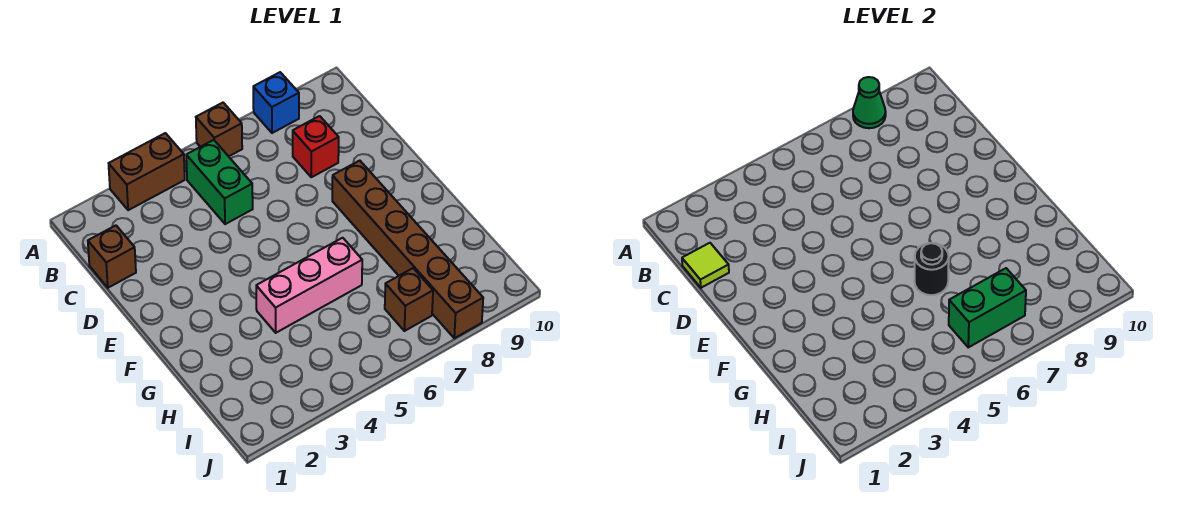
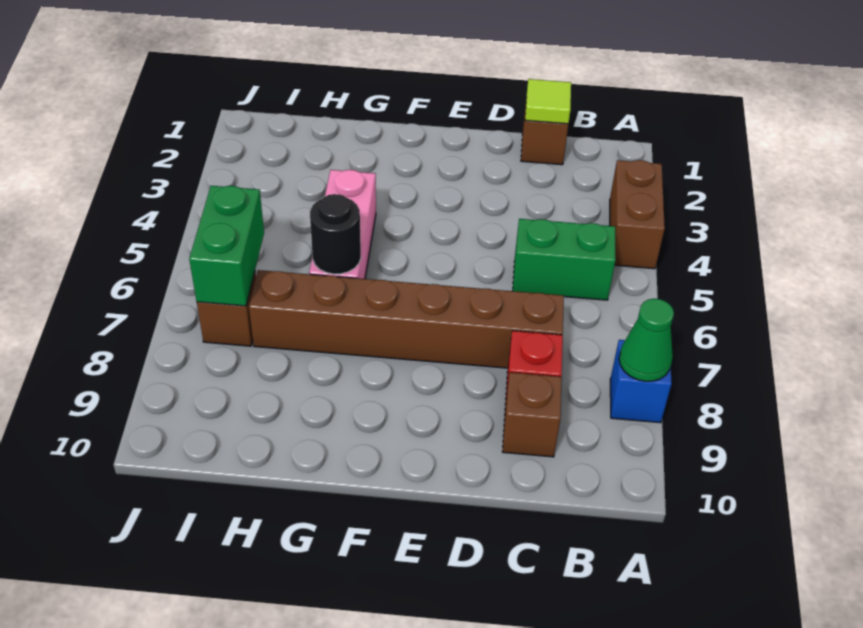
brown brick A6 level 1 -> brown brick C9 level 1
brown brick E8:J8 level 1 -> brown brick C7:H7 level 1

